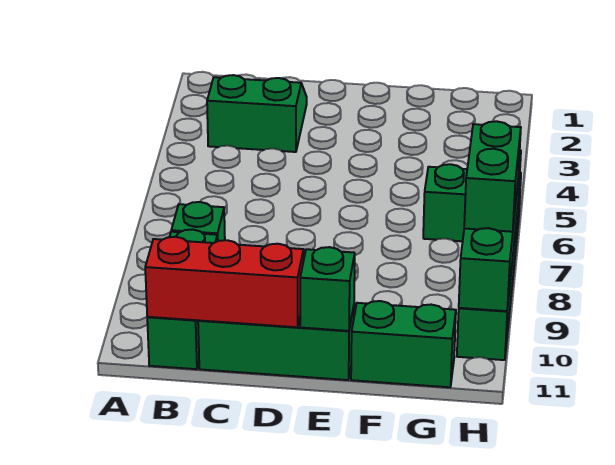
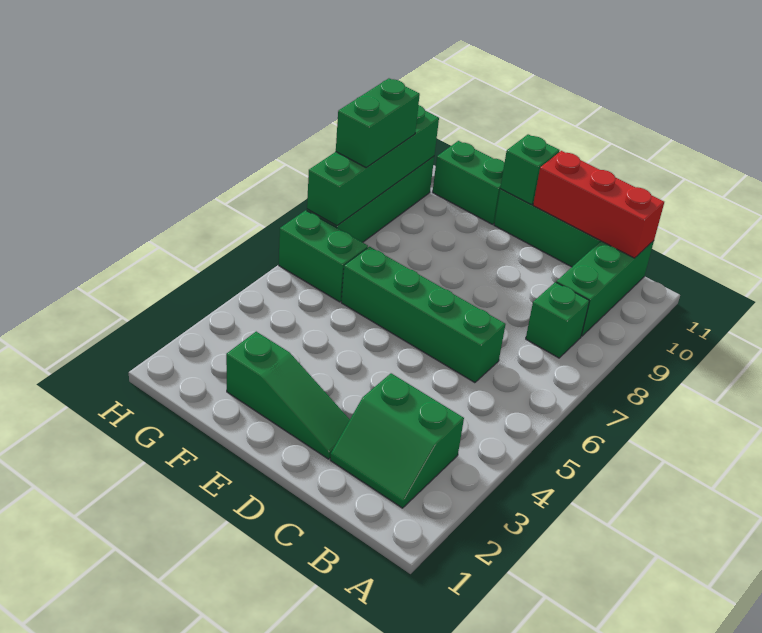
none -> green brick C6:F6 level 1
none -> green slope D2:F2 level 1 top F

